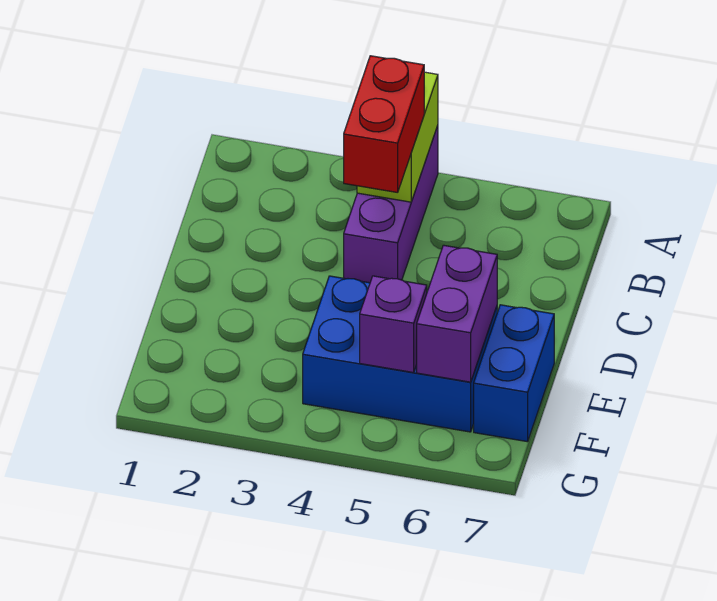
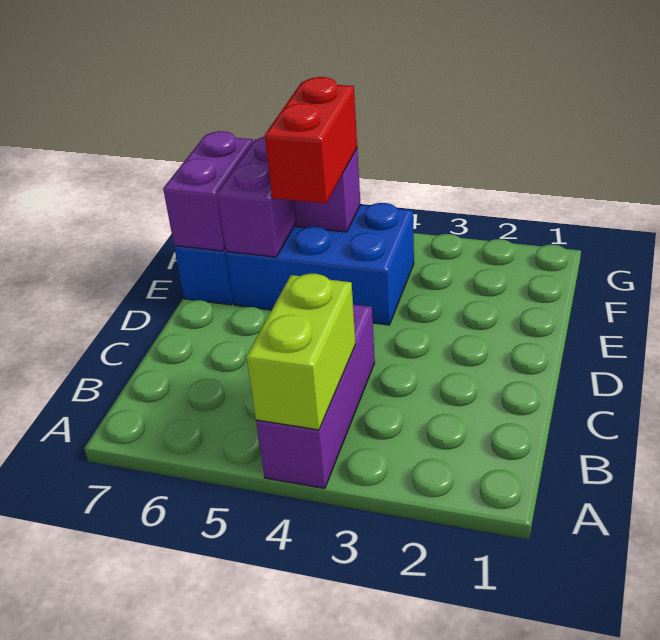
red brick B4:C4 level 3 -> red brick E5:F5 level 3
none -> purple brick E7:F7 level 2

